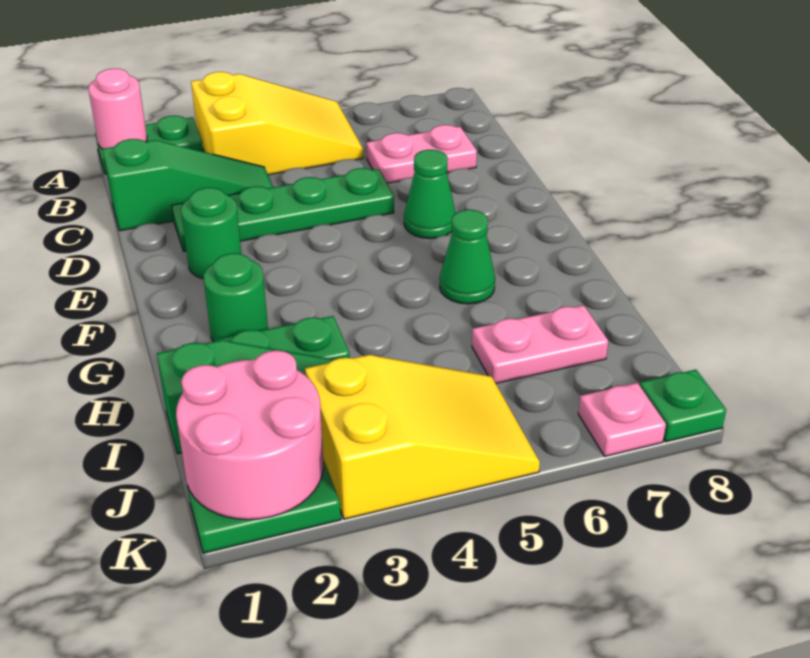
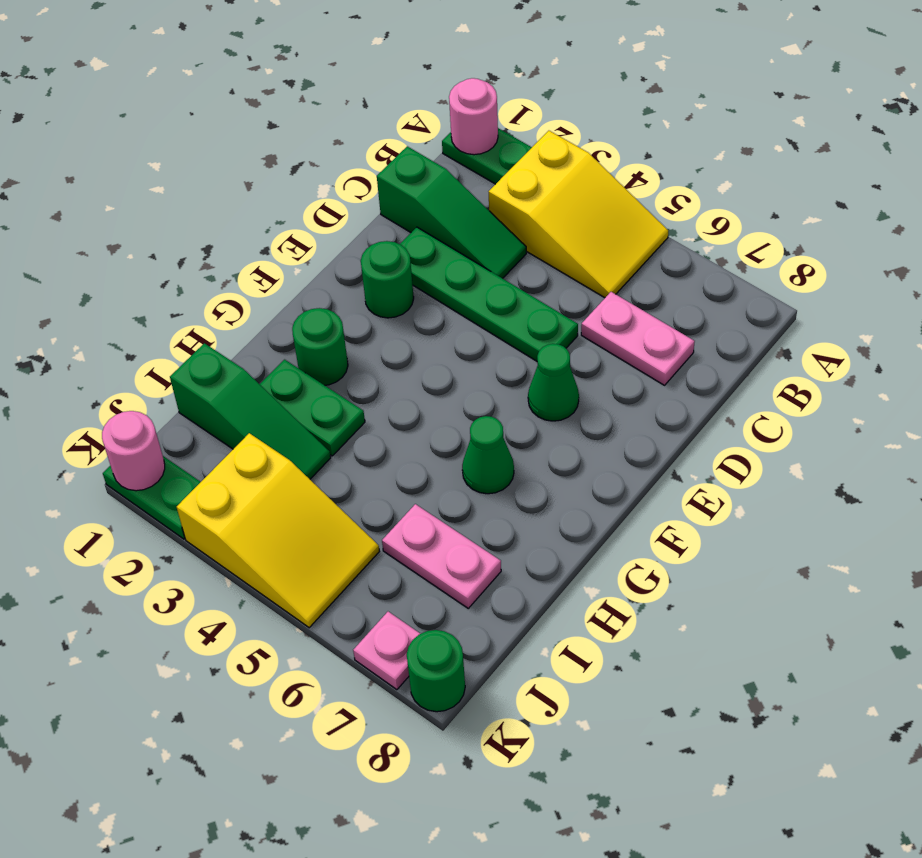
pink round brick J1:K2 level 2 -> pink round brick K1 level 2
green plate K8 level 1 -> green round brick K8 level 1

